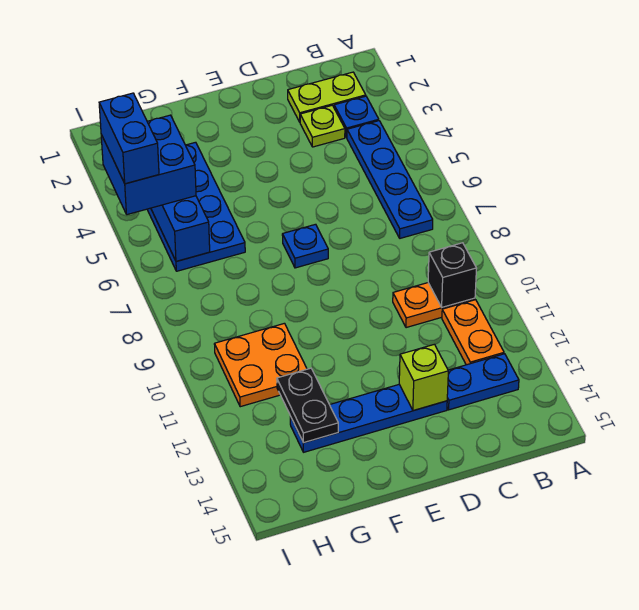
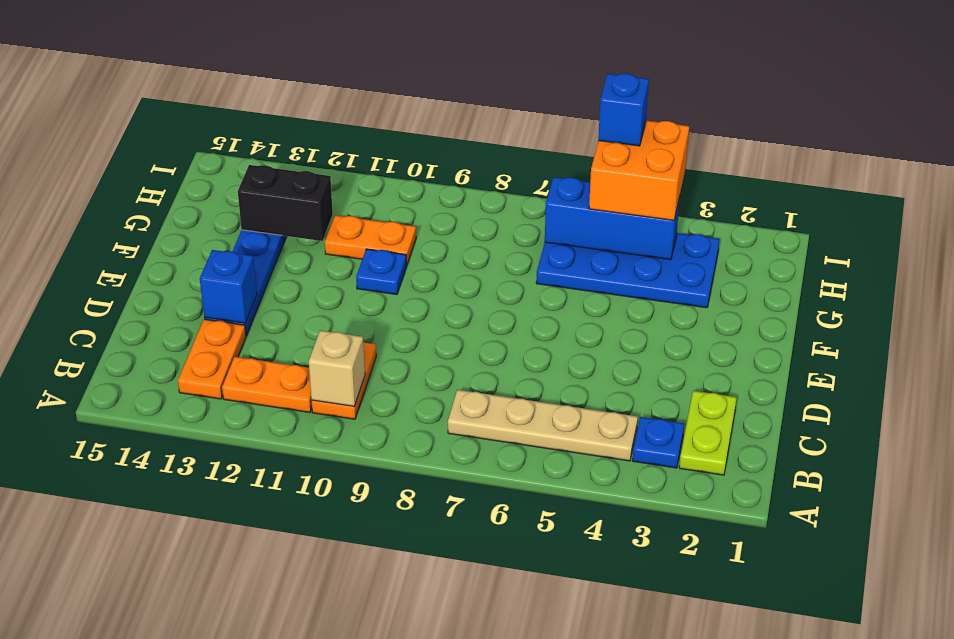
blue plate B4:B7 level 1 -> tan plate B4:B7 level 1
black brick B10 level 2 -> tan brick B10 level 2
blue plate B13:C13 level 1 -> orange plate B13:C13 level 1
lime plate C3 level 1 -> none
lime brick D13 level 2 -> blue brick D13 level 2
blue plate E7 level 1 -> blue plate F10 level 1
orange plate G10:H11 level 1 -> orange plate G10:G11 level 1
black plate G12:G13 level 2 -> black brick G12:G13 level 2
blue brick H4:I5 level 3 -> orange brick H4:I5 level 3
blue brick I4:I5 level 4 -> blue brick I5 level 4

